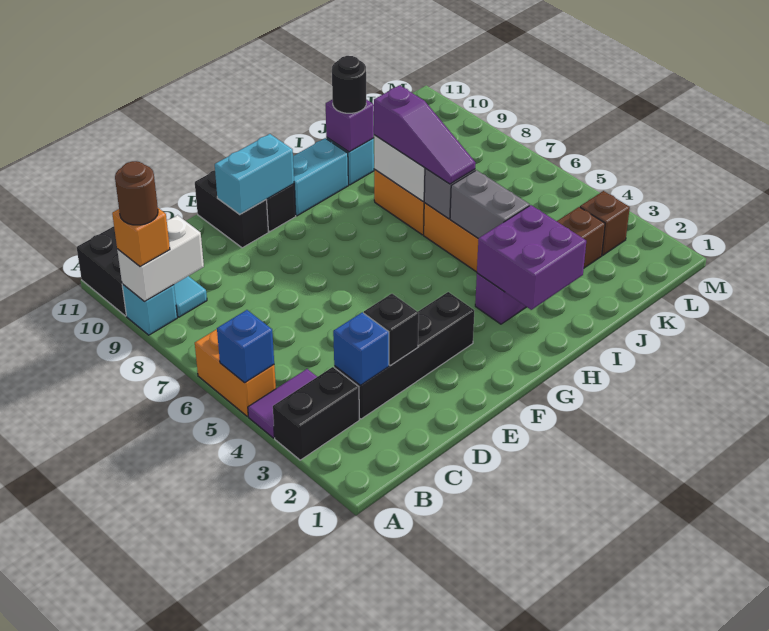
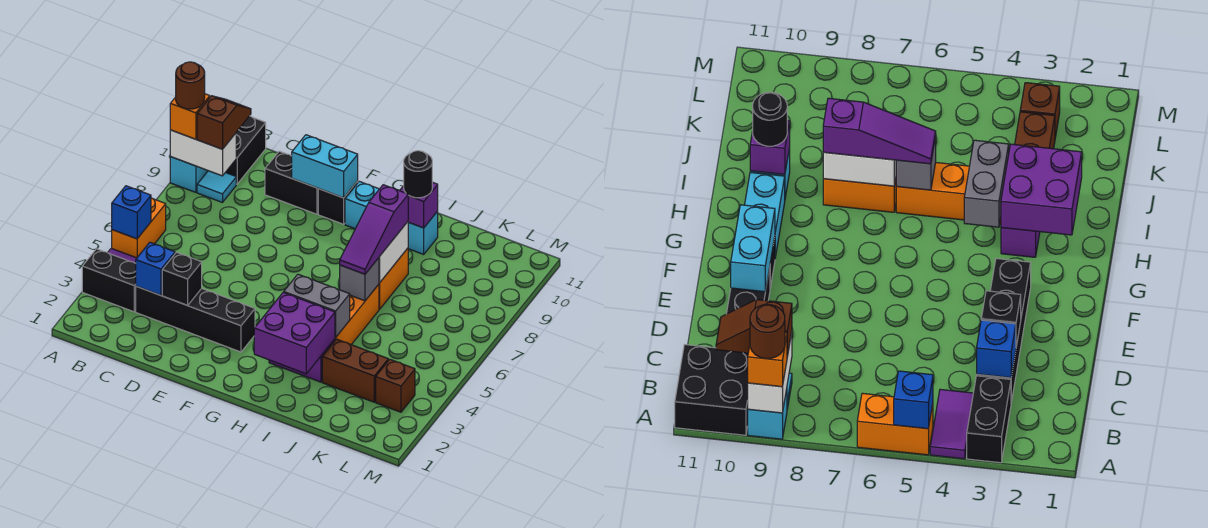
none -> brown slope B9:B10 level 3 top 9
black brick E10:E11 level 1 -> black brick D10:E10 level 1
grey brick I4:I5 level 2 -> grey brick H4:I4 level 2

